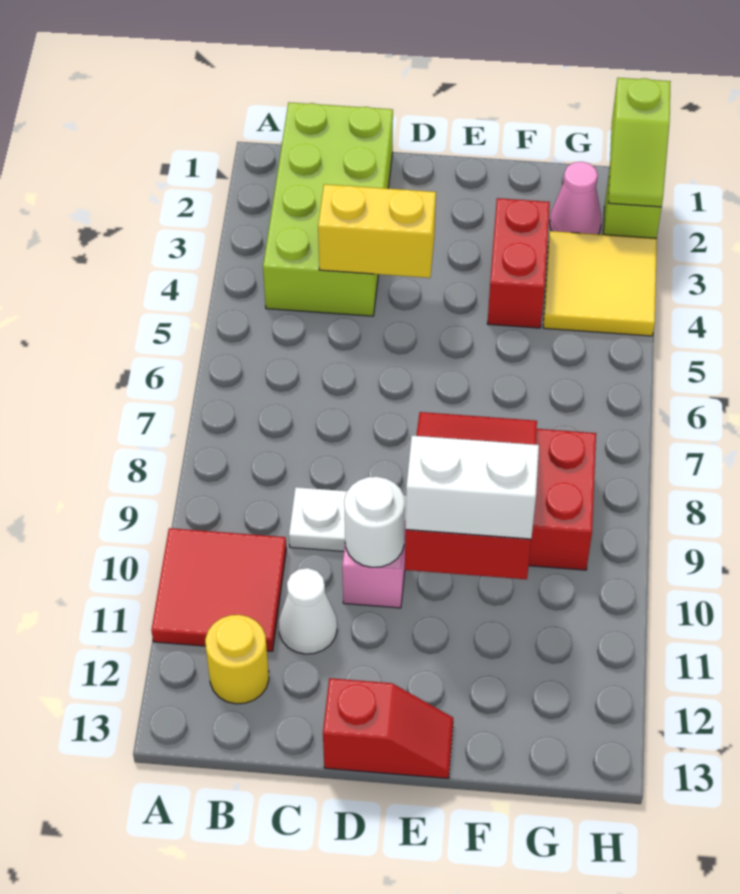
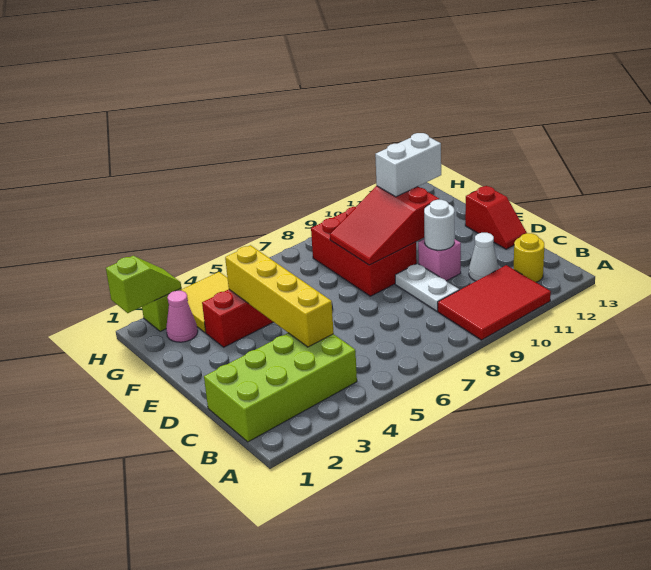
red tile A10:B11 level 1 -> red tile A9:B11 level 1
yellow brick C4:D4 level 2 -> yellow brick C4:F4 level 2
red slope D13:E13 level 1 top D -> red slope D13:E13 level 1 top E
white brick E10:F10 level 3 -> white brick F10:F11 level 3

